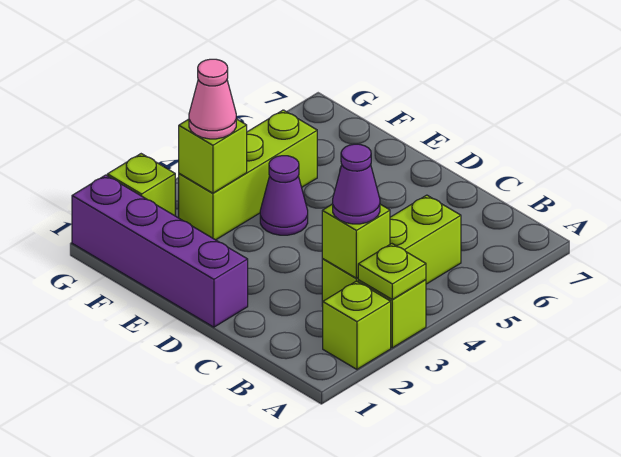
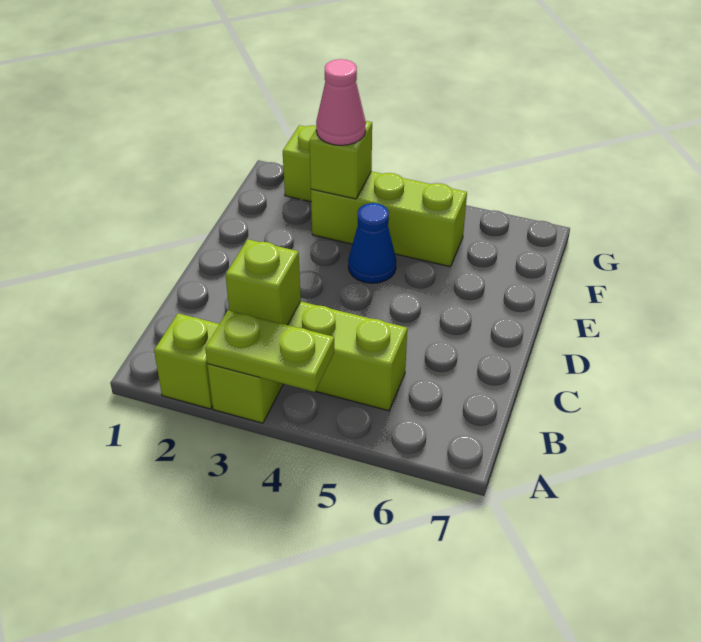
lime plate A3 level 2 -> lime plate A3:A4 level 2
purple cone B3 level 3 -> none
purple brick D1:G1 level 1 -> none
purple cone E4 level 1 -> blue cone E4 level 1

